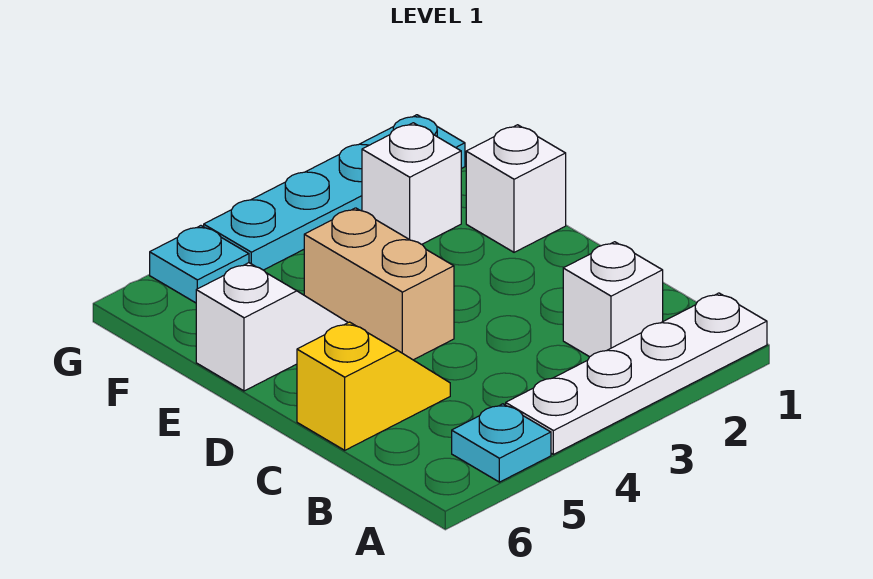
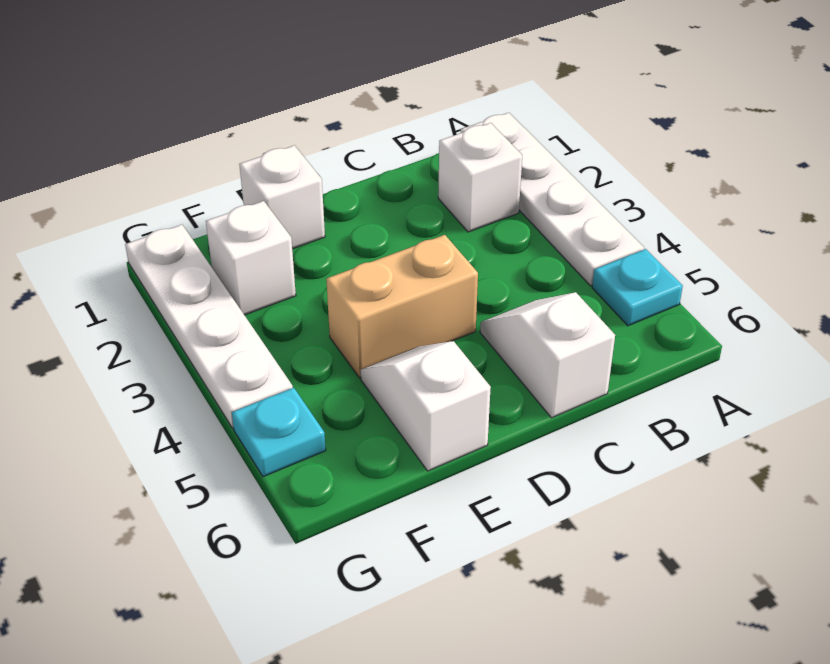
yellow slope C5:C6 level 1 top 6 -> white slope C5:C6 level 1 top 6
cyan plate G1:G4 level 1 -> white plate G1:G4 level 1

